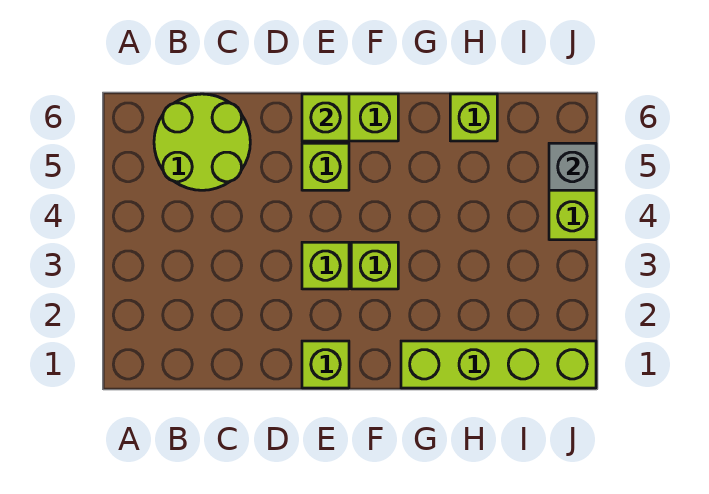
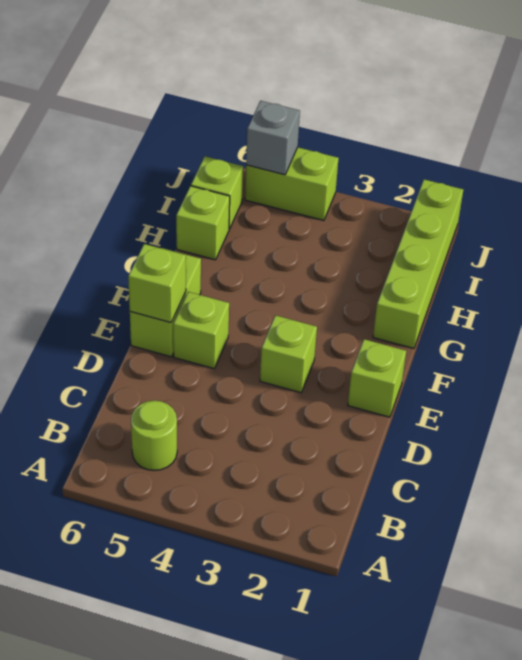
lime round brick B5:C6 level 1 -> lime round brick B5 level 1
lime brick F3 level 1 -> lime brick I6 level 1

